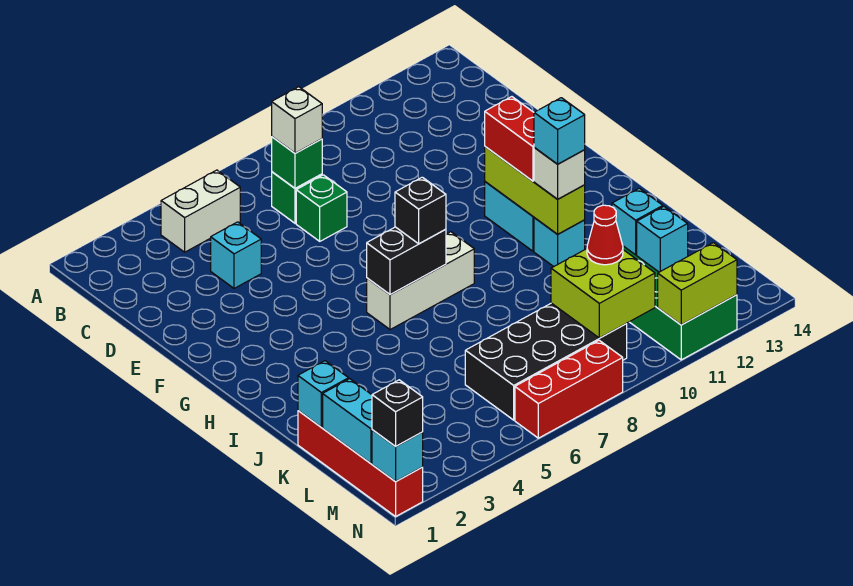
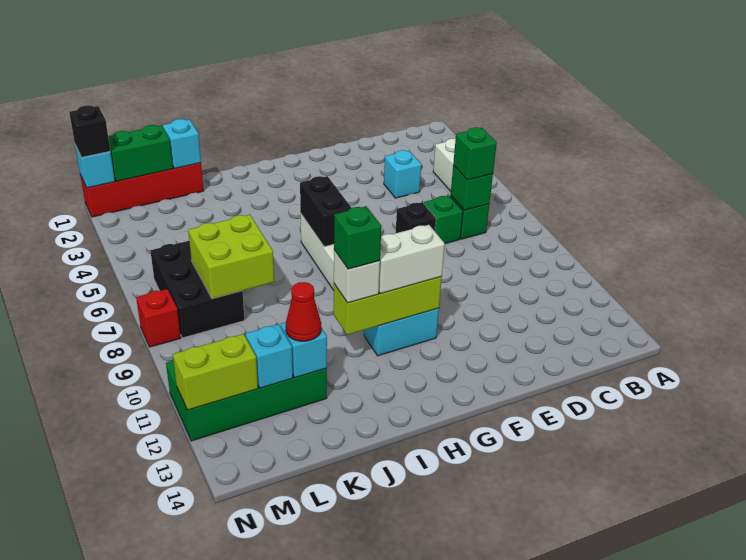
white brick C7 level 3 -> green brick C7 level 3
red brick G11:H11 level 3 -> white brick G11:H11 level 3
black brick H7 level 3 -> black brick E7 level 1
cyan brick I11 level 1 -> none
cyan brick I11 level 4 -> green brick I11 level 4
cyan brick L1:M1 level 2 -> green brick L1:M1 level 2
black brick L6:M9 level 1 -> black brick L6:M8 level 1
lime brick L9:M10 level 2 -> lime brick K7:L8 level 2
red cone L10 level 3 -> red cone K12 level 3
red brick N6:N8 level 1 -> red brick N8 level 1
lime brick N11:N12 level 2 -> lime brick M12:N12 level 2

